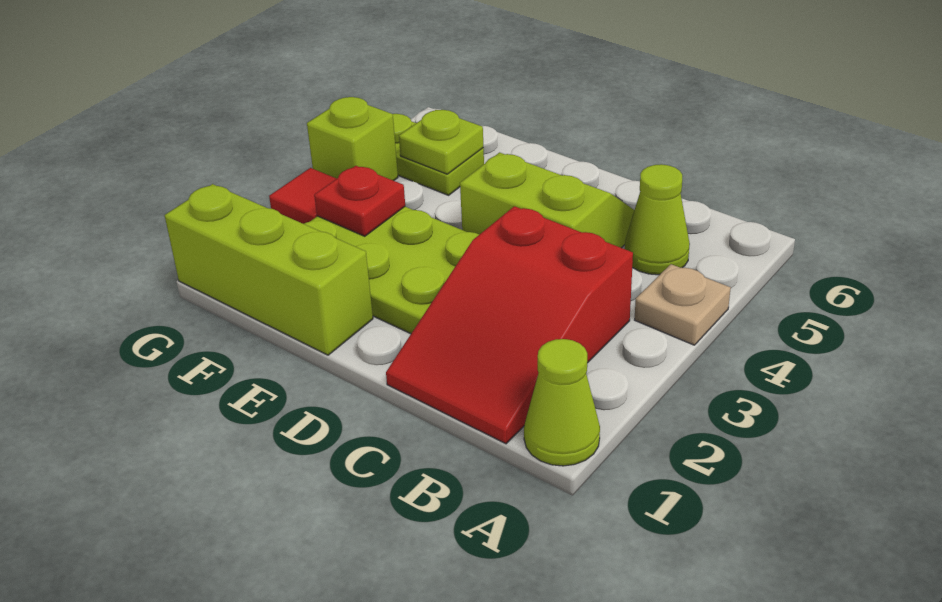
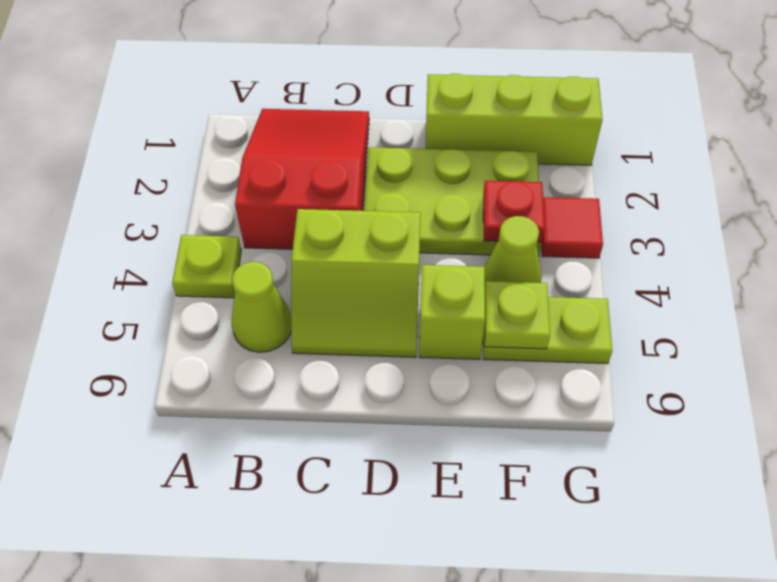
lime cone A1 level 1 -> lime cone F4 level 1
tan plate A4 level 1 -> lime plate A4 level 1
lime brick G4 level 1 -> lime brick E5 level 1

